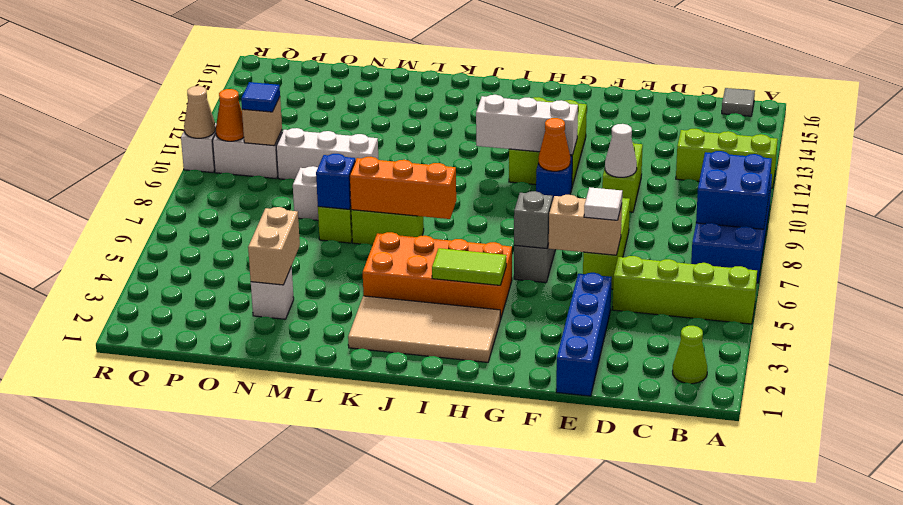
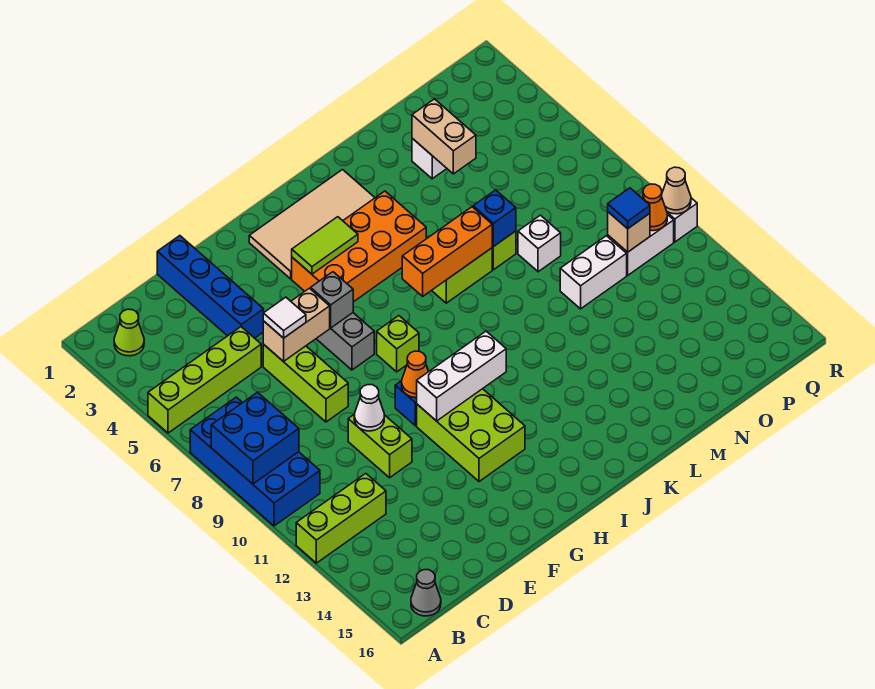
grey tile B16 level 1 -> grey cone B16 level 1
none -> lime brick H8 level 1
white brick M10:O10 level 1 -> white brick N10:O10 level 1

